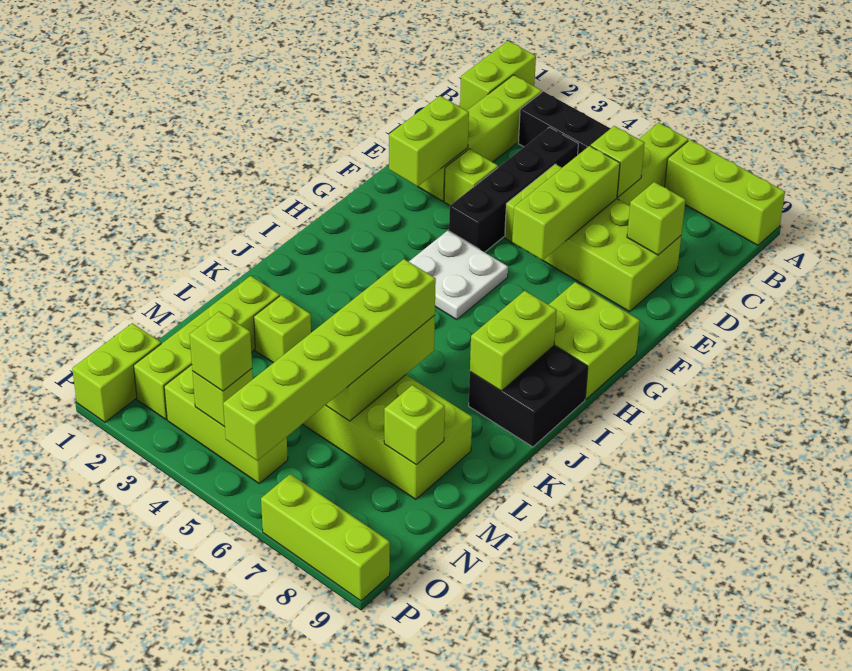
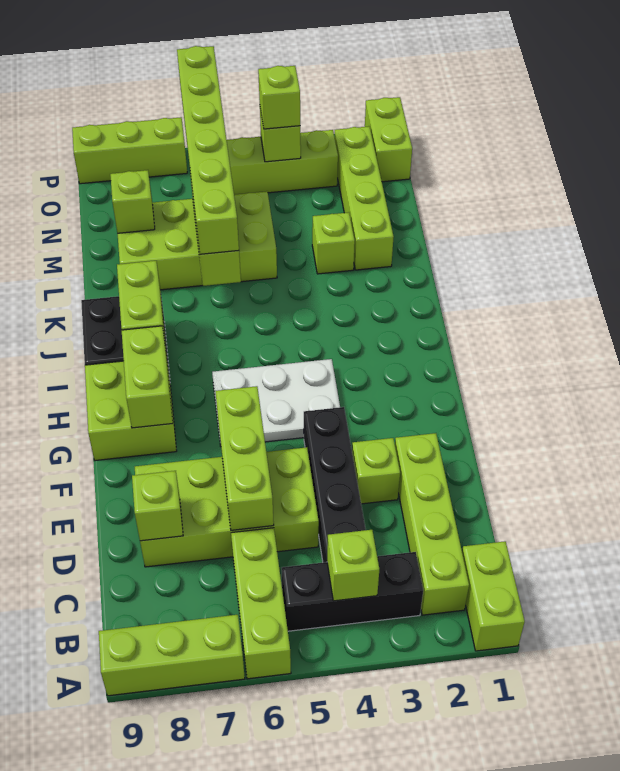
lime brick C6 level 2 -> lime brick B4 level 2
lime brick E2:F2 level 2 -> lime brick G8:H8 level 2
white plate G4:H5 level 1 -> white plate G4:H6 level 1

